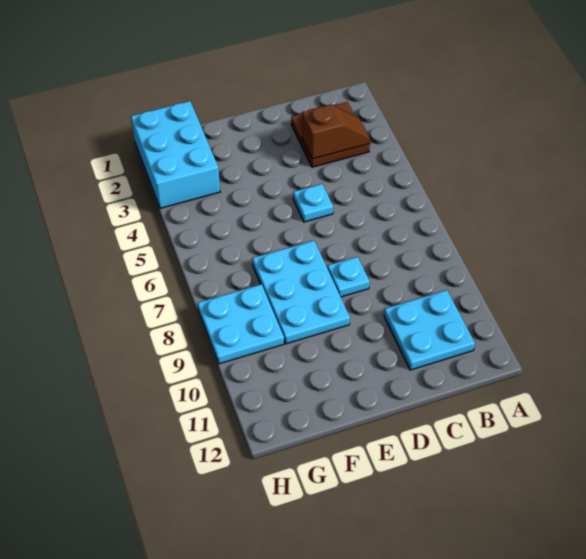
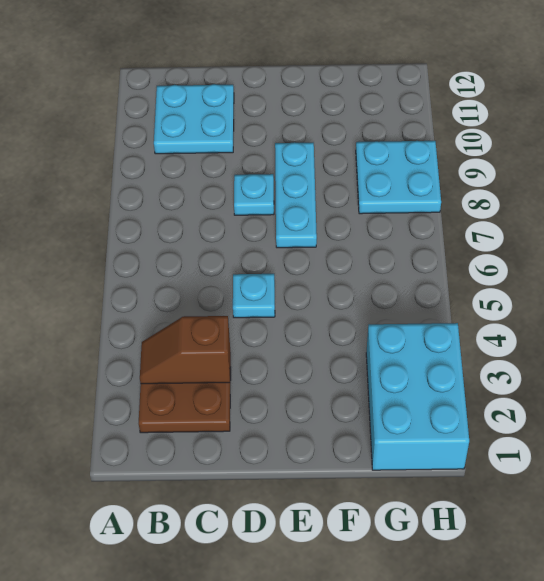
cyan plate E7:F9 level 1 -> cyan plate E7:E9 level 1

